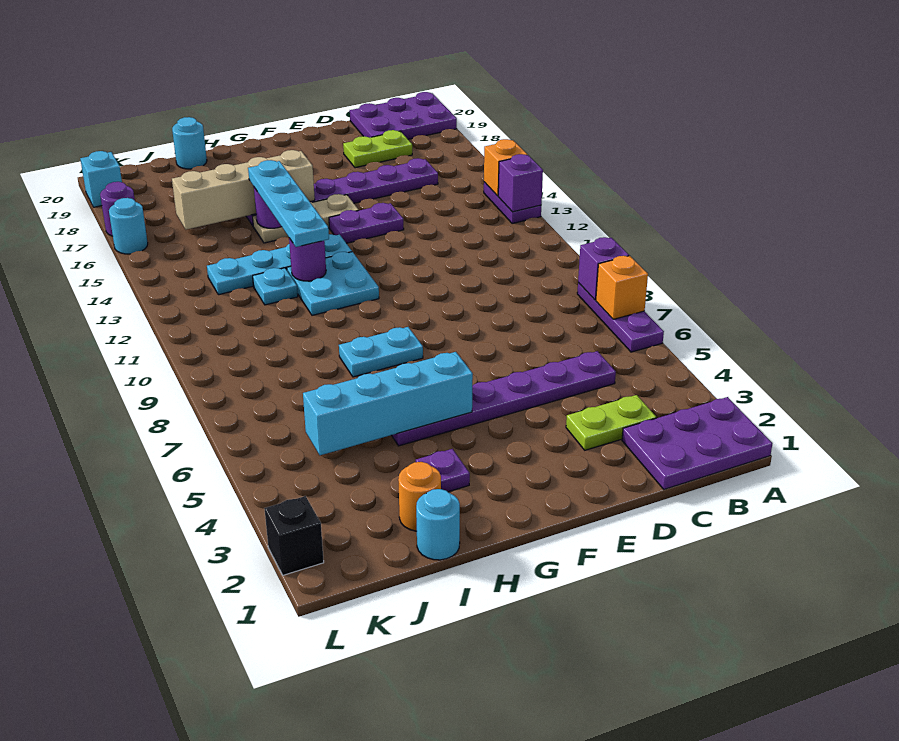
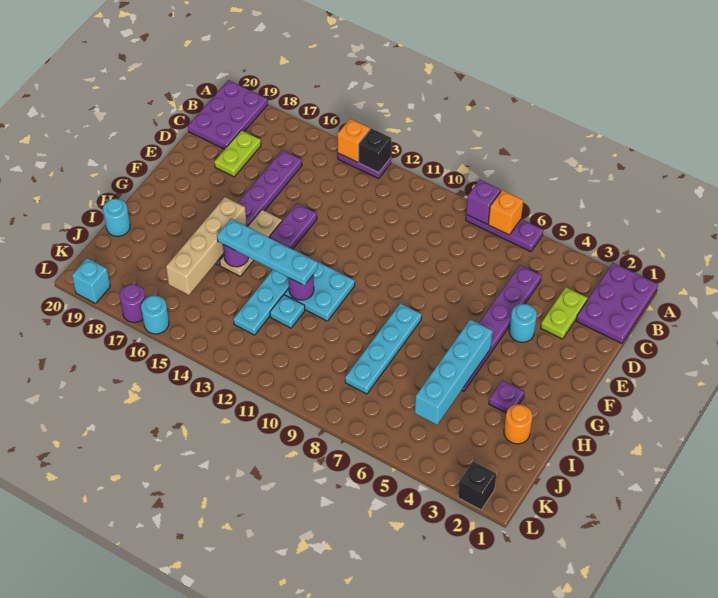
purple brick A13 level 2 -> black brick A13 level 2
cyan plate G8:H8 level 1 -> cyan plate G8:J8 level 1
cyan round brick I1 level 1 -> cyan round brick E4 level 1

